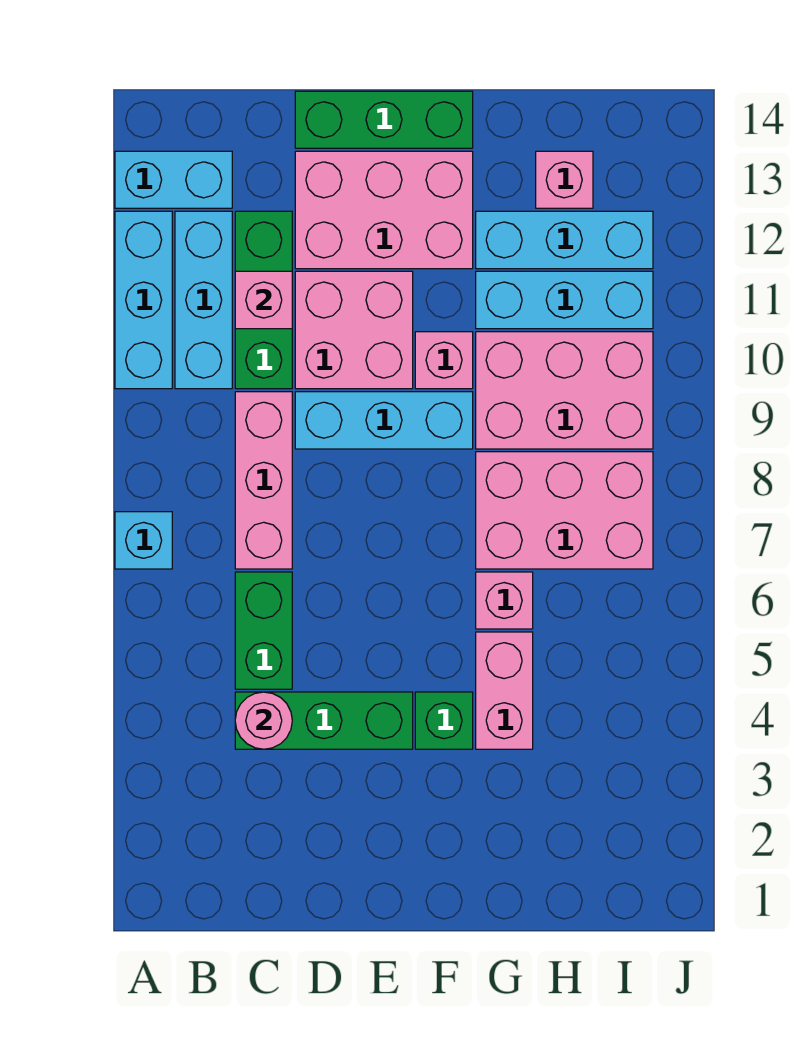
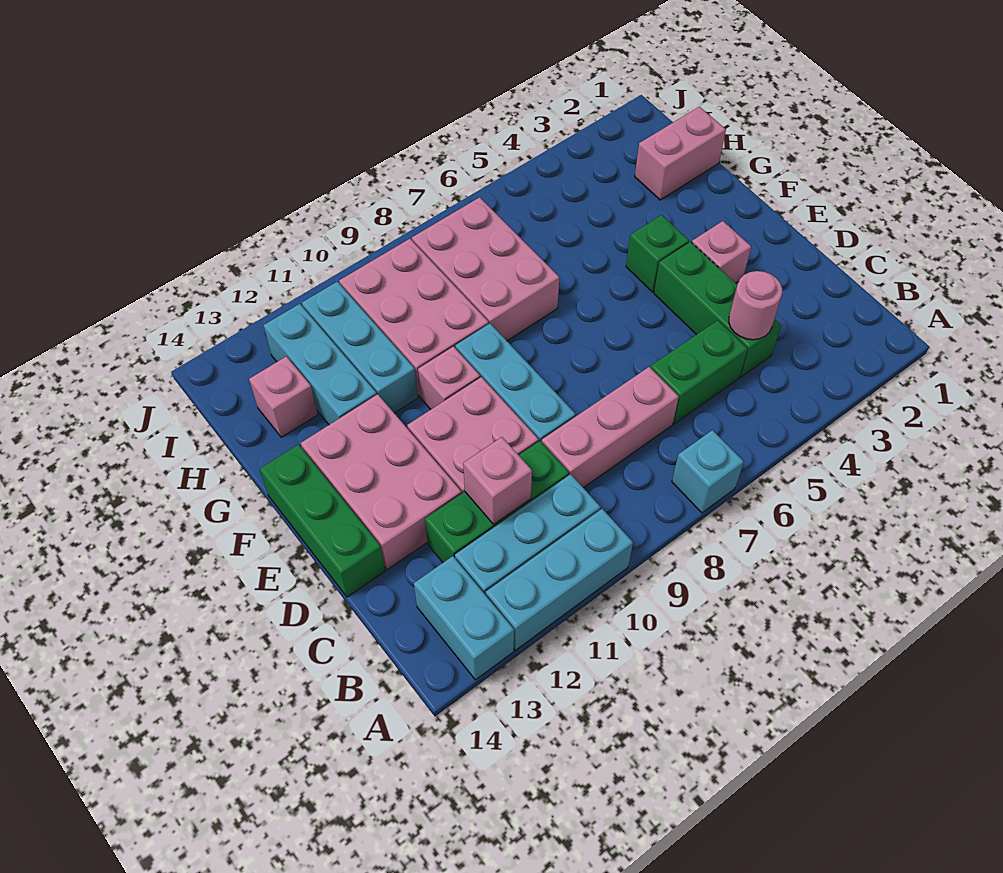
pink brick G4:G5 level 1 -> pink brick H1:H2 level 1
pink brick G6 level 1 -> pink brick E3 level 1

